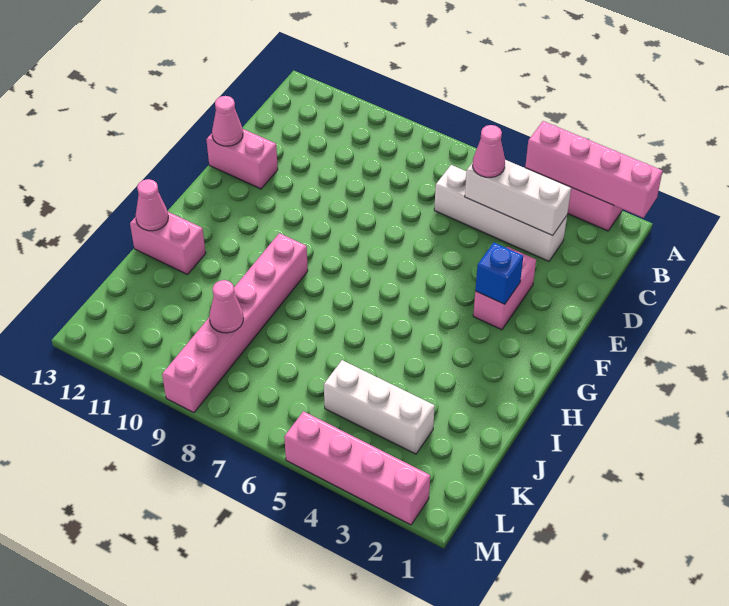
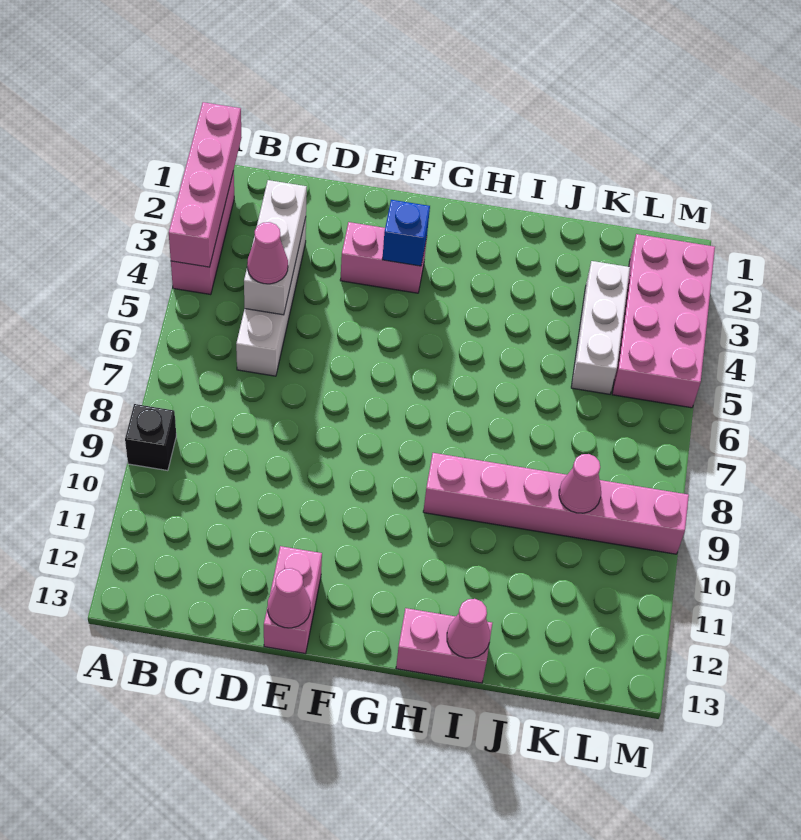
none -> black brick A9 level 1
pink brick I12:I13 level 1 -> pink brick H13:I13 level 1
pink brick M2:M5 level 1 -> pink brick L2:M5 level 1

